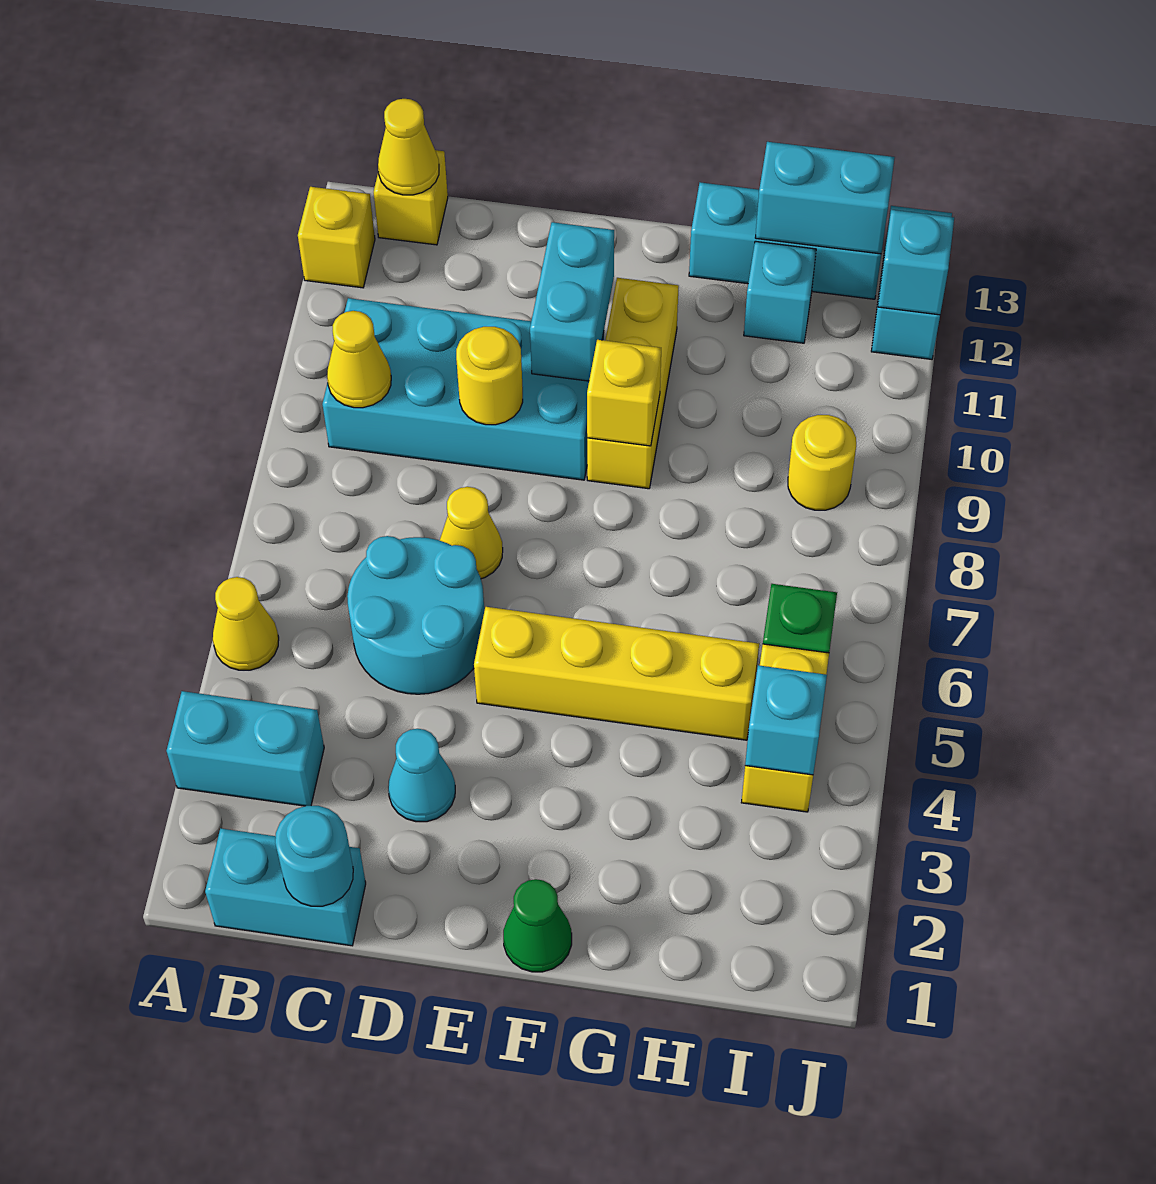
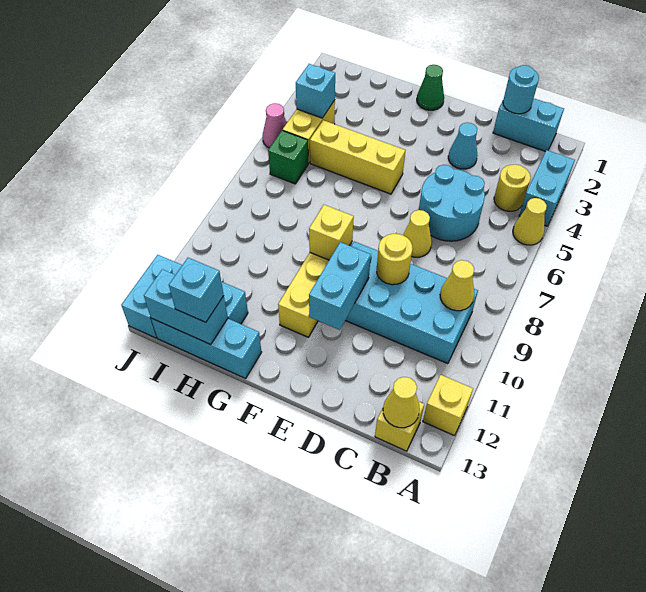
cyan brick A3:B3 level 1 -> cyan brick A3:A4 level 1
yellow brick E5:H5 level 1 -> yellow brick F5:H5 level 1
yellow round brick I9 level 1 -> yellow round brick B4 level 1
none -> pink cone J5 level 1
cyan brick J12 level 2 -> cyan brick H13 level 3

